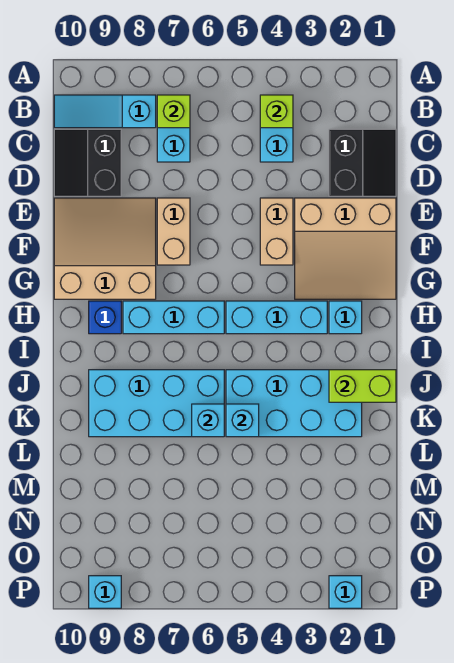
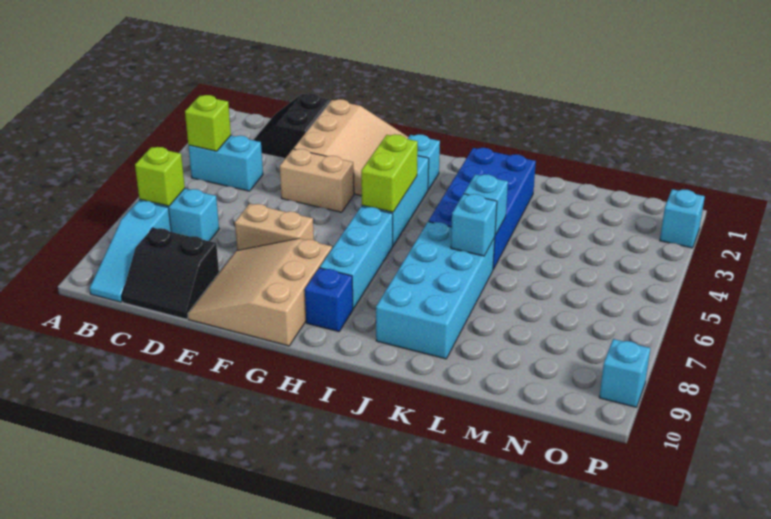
black slope C1:D2 level 1 top 2 -> black slope C1:D2 level 1 top D
lime brick J1:J2 level 2 -> lime brick H4:H5 level 2
cyan brick J2:K5 level 1 -> blue brick J2:K5 level 1

